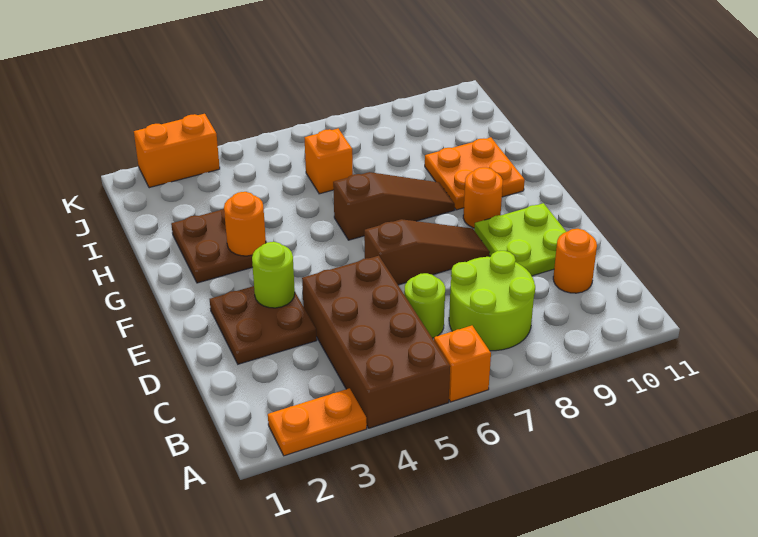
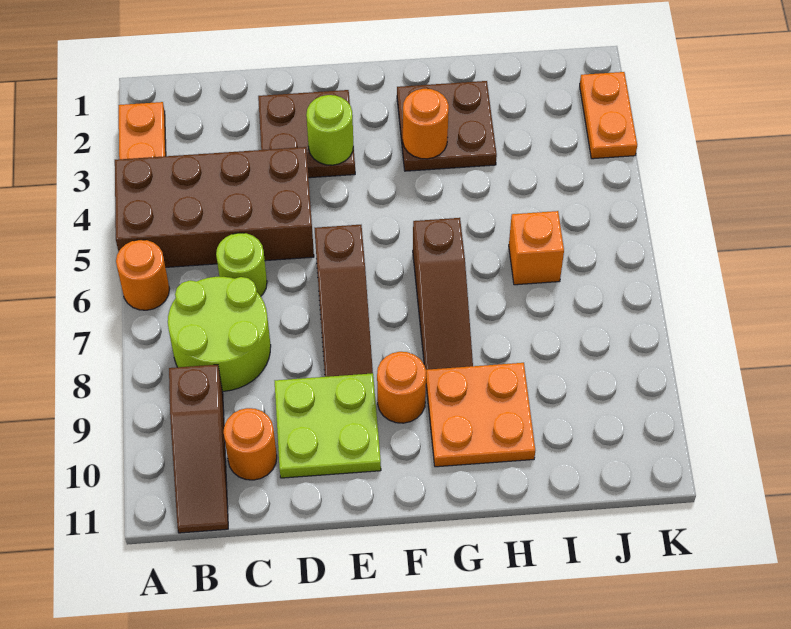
orange brick A6 level 1 -> orange round brick A6 level 1
none -> brown slope B9:B11 level 1 top 9
orange brick K2:K3 level 1 -> orange plate K2:K3 level 1

